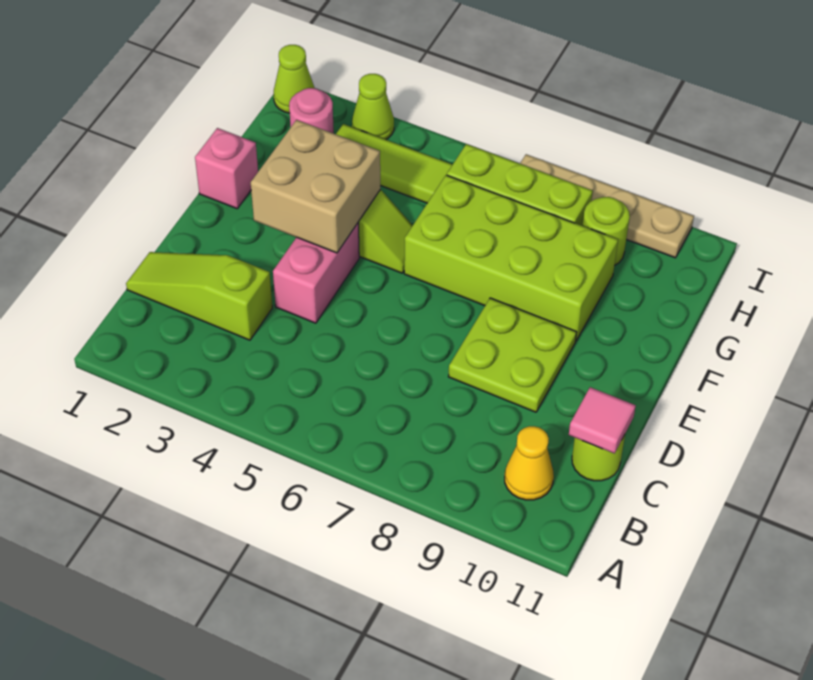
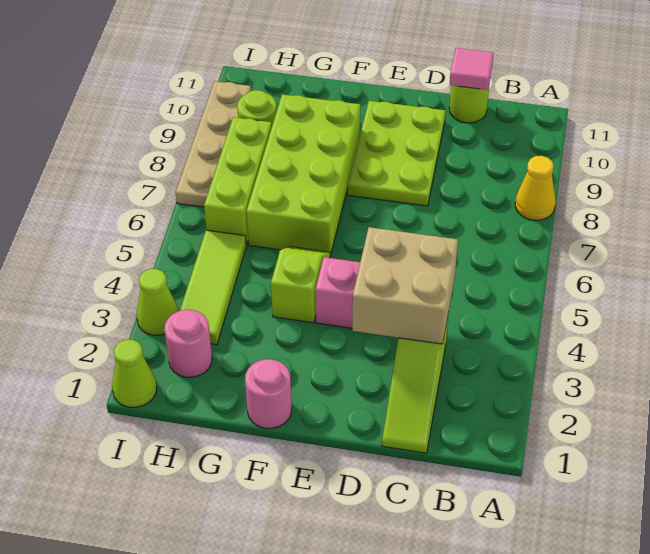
yellow cone B10 level 1 -> yellow cone A8 level 1
lime plate D8:E9 level 1 -> lime plate D8:E10 level 1
tan brick E3:F4 level 2 -> tan brick C3:D4 level 2
pink brick F1 level 1 -> pink round brick F1 level 1

